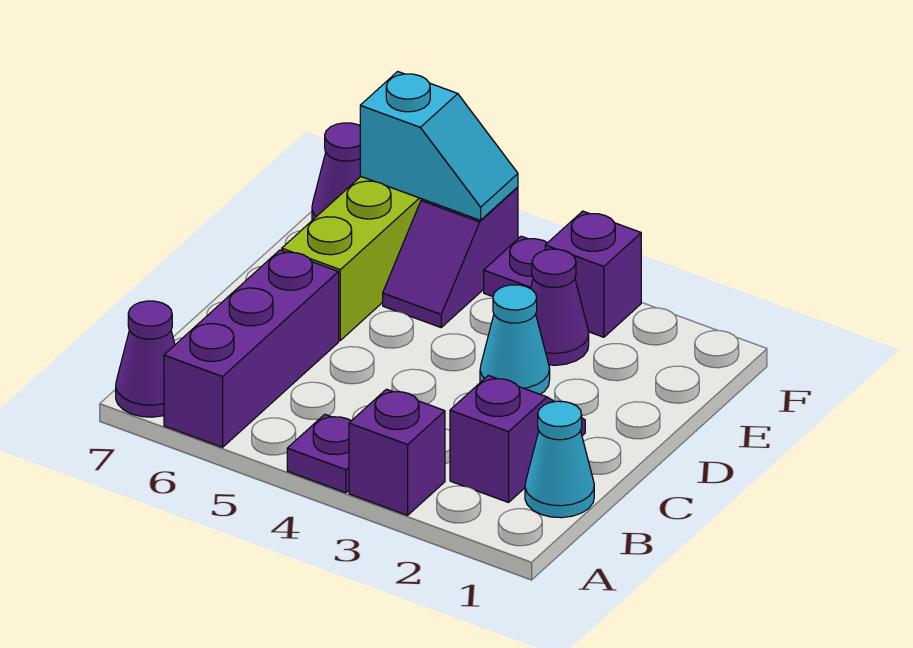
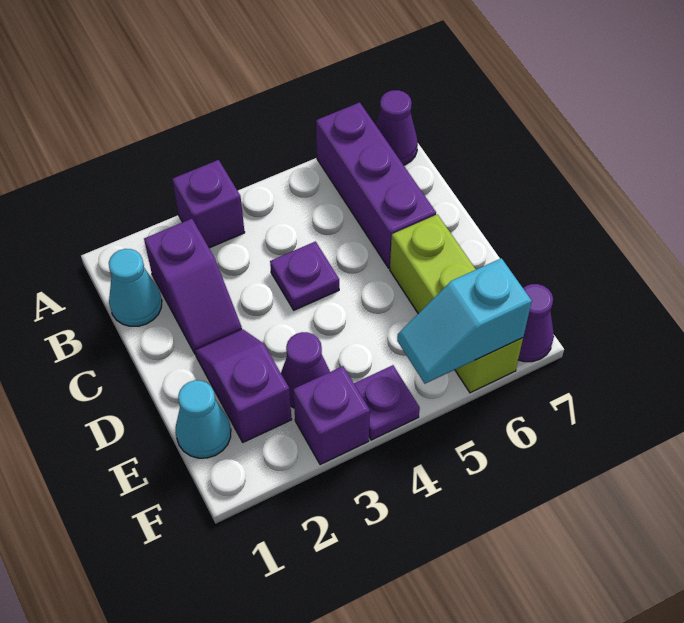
purple plate A4 level 1 -> purple plate C4 level 1
cyan cone D3 level 1 -> cyan cone E1 level 1
purple slope E5:F5 level 1 top F -> purple slope D2:E2 level 1 top E

